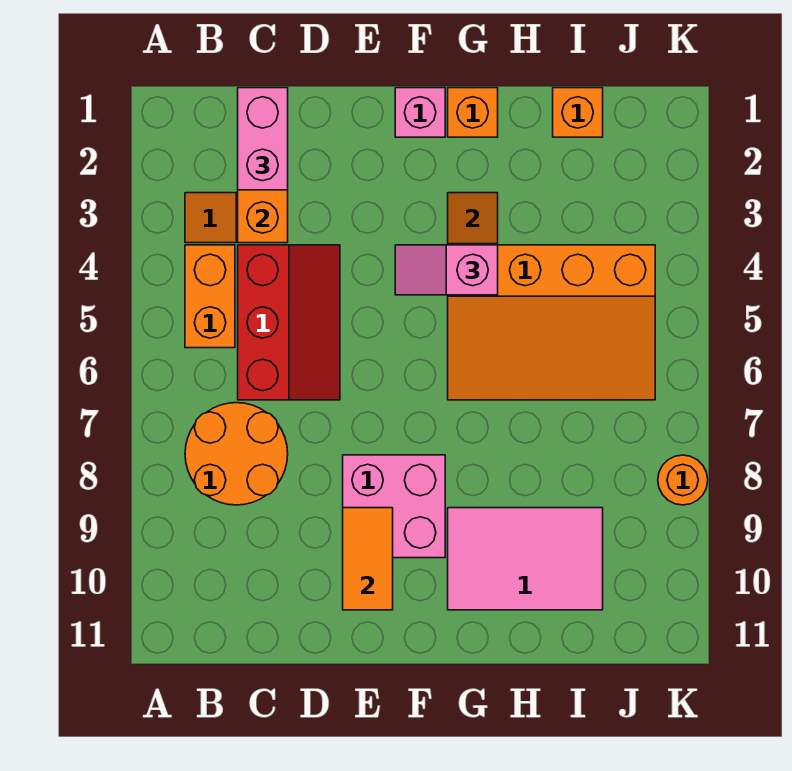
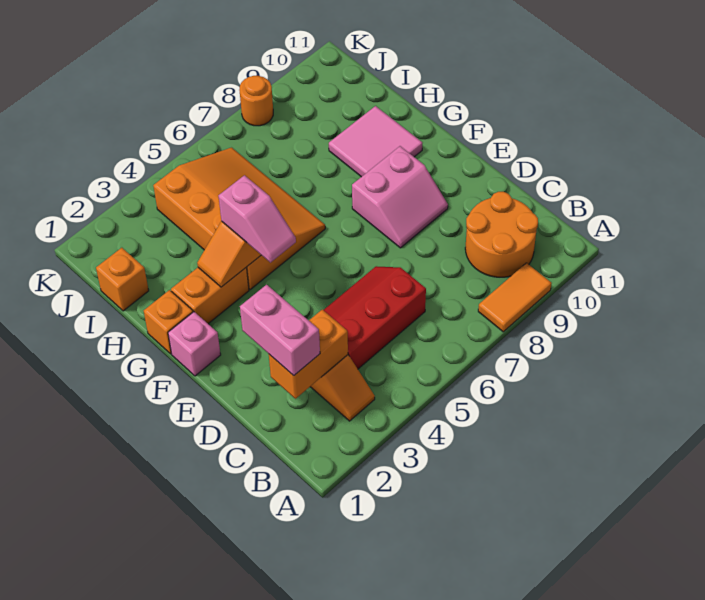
orange brick B4:B5 level 1 -> orange brick G2:G3 level 1
orange round brick B7:C8 level 1 -> orange round brick B9:C10 level 1
pink brick C1:C2 level 3 -> pink brick C2:D2 level 3
pink brick E8:F9 level 1 -> pink slope E8:F9 level 1 top F
orange tile E9:E10 level 2 -> orange tile A8:A9 level 1
pink tile G9:I10 level 1 -> pink tile G9:H10 level 1

